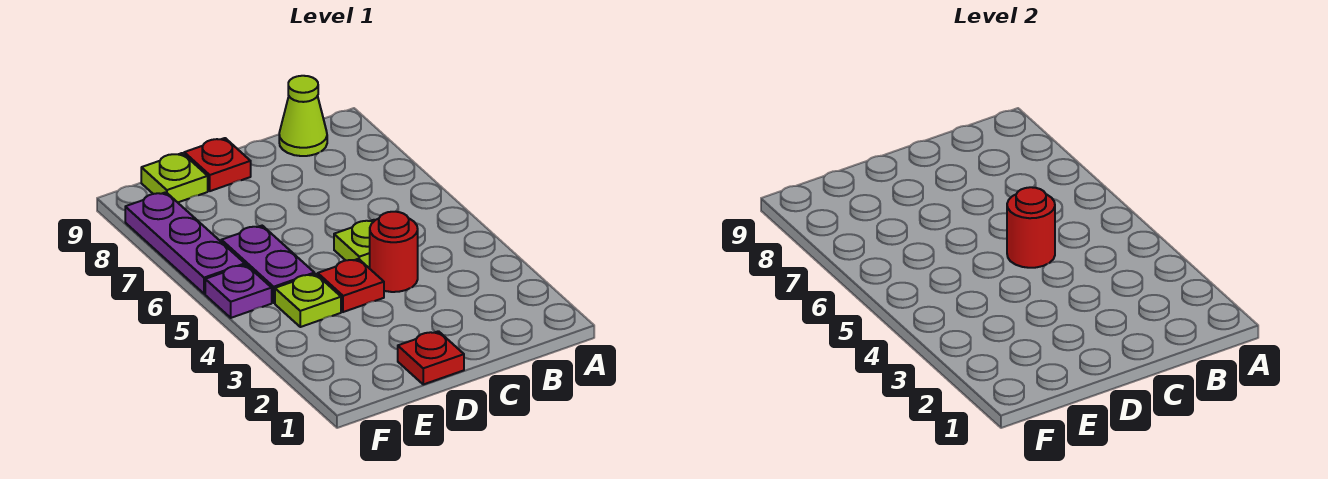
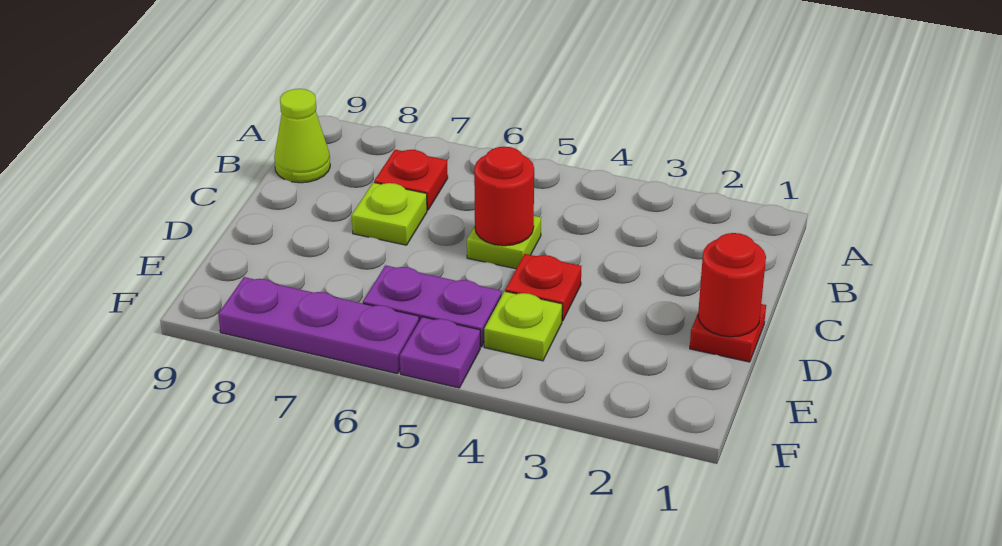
red round brick C4 level 1 -> red round brick D1 level 2
red plate D9 level 1 -> red plate B7 level 1
lime plate E9 level 1 -> lime plate C7 level 1

